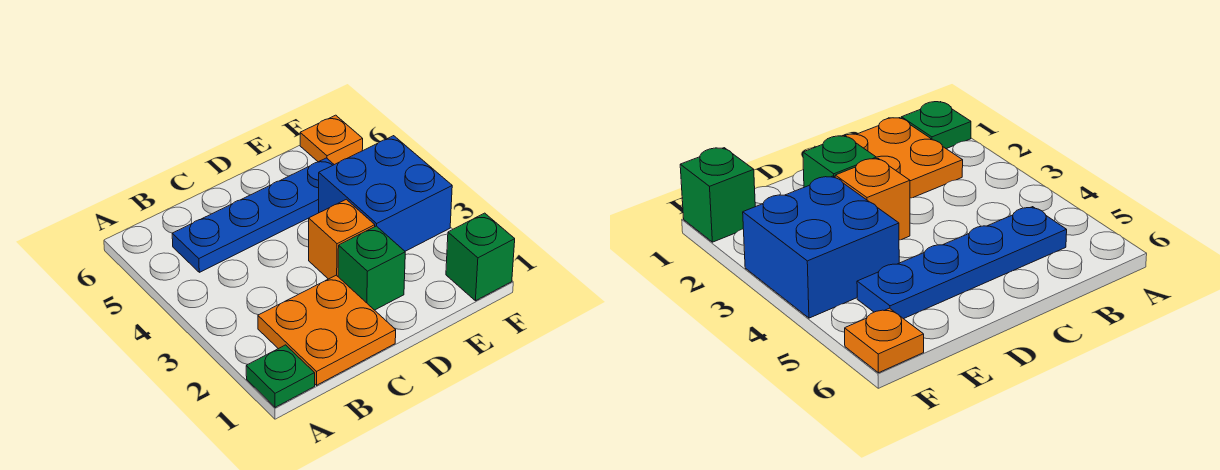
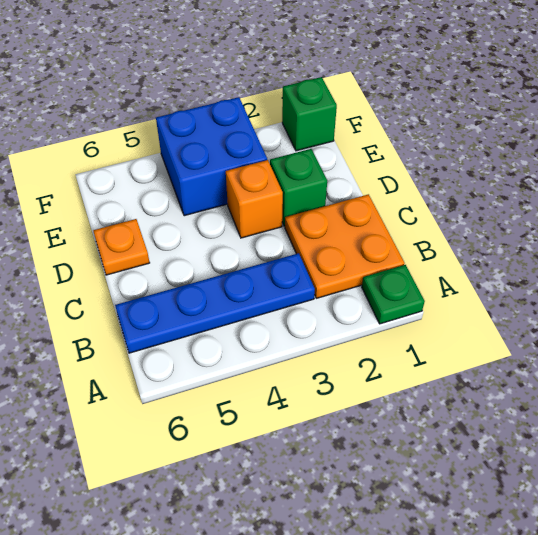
blue plate B5:E5 level 1 -> blue plate B3:B6 level 1
orange plate F6 level 1 -> orange plate D6 level 1

